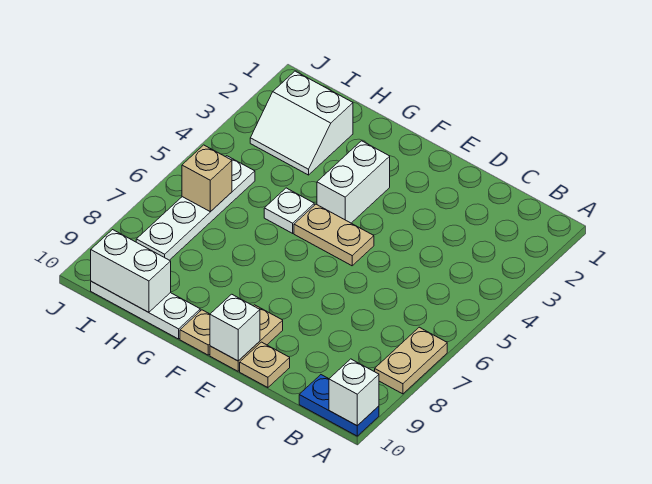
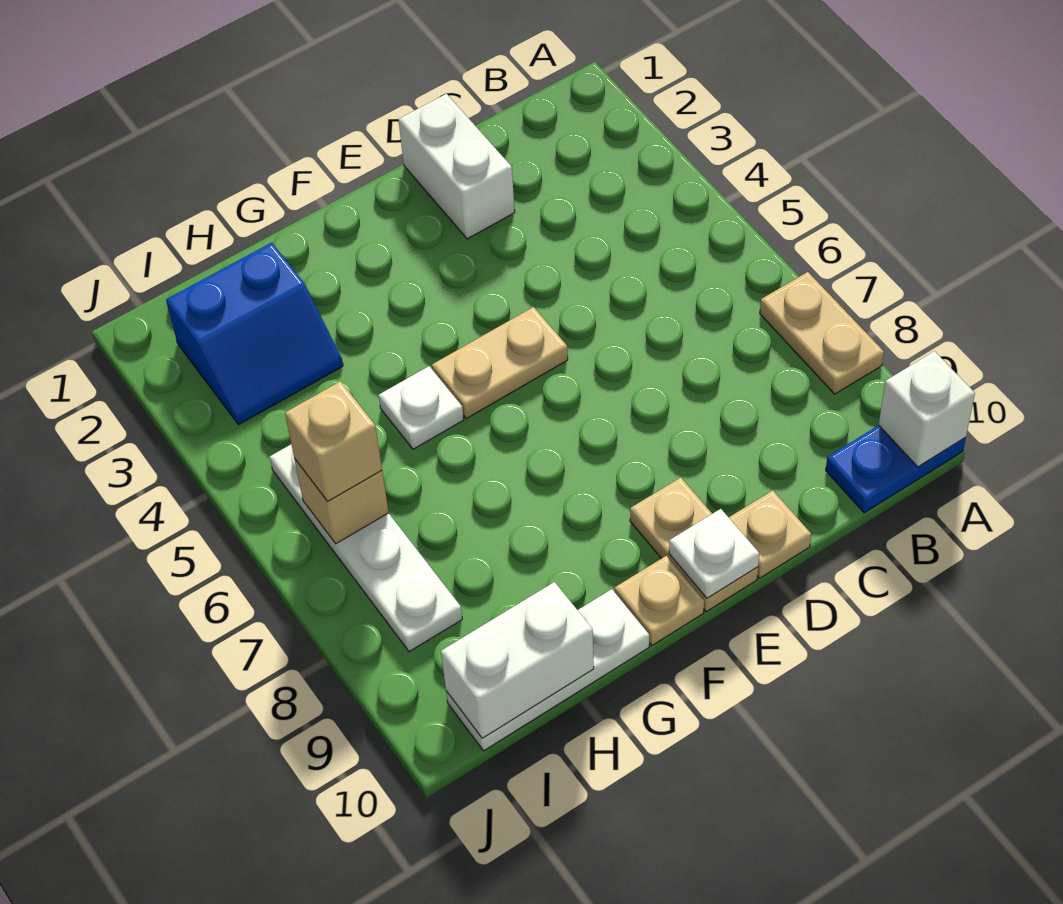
white brick E10 level 2 -> white plate E10 level 2
white brick F3:F4 level 1 -> white brick D1:D2 level 1
white slope H2:I3 level 1 top 2 -> blue slope H2:I3 level 1 top 2
none -> tan brick I6 level 3

